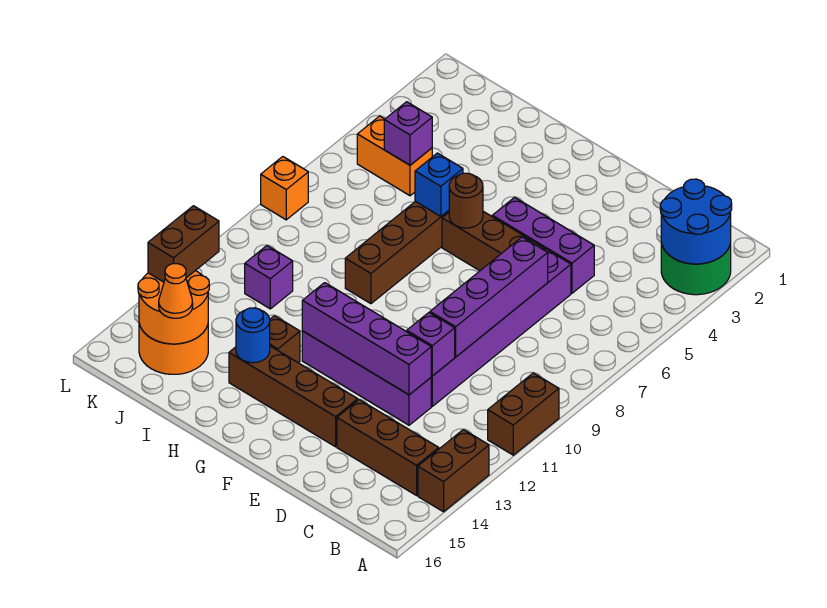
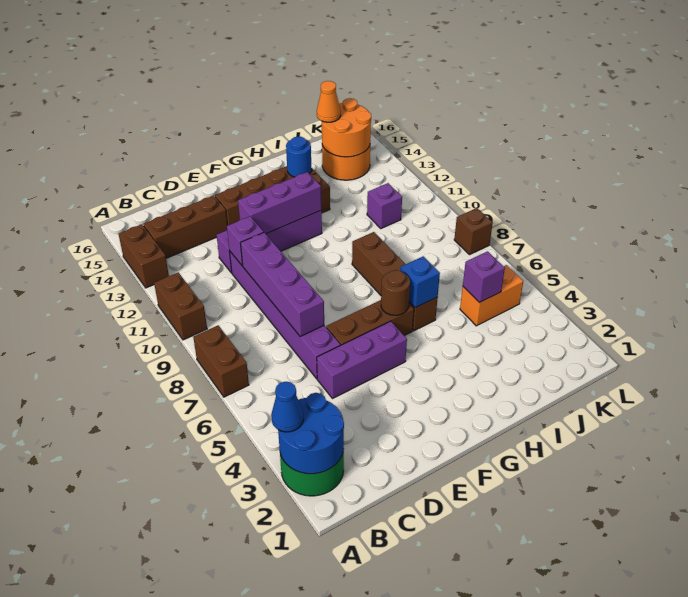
none -> blue cone A3 level 3
purple brick D12:G12 level 2 -> purple brick E12:G12 level 2
brown brick K13:K14 level 3 -> brown brick A7:A8 level 1
orange brick L8 level 1 -> brown brick L8 level 1

